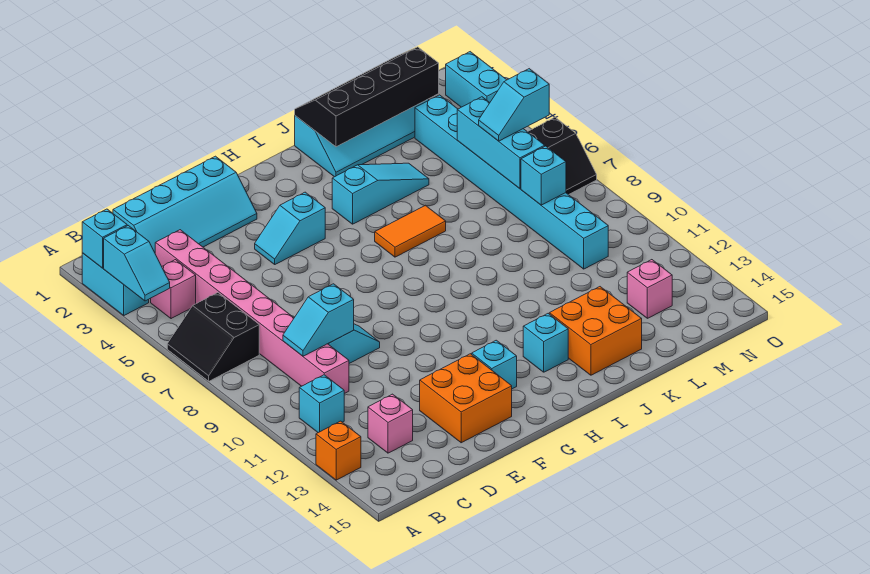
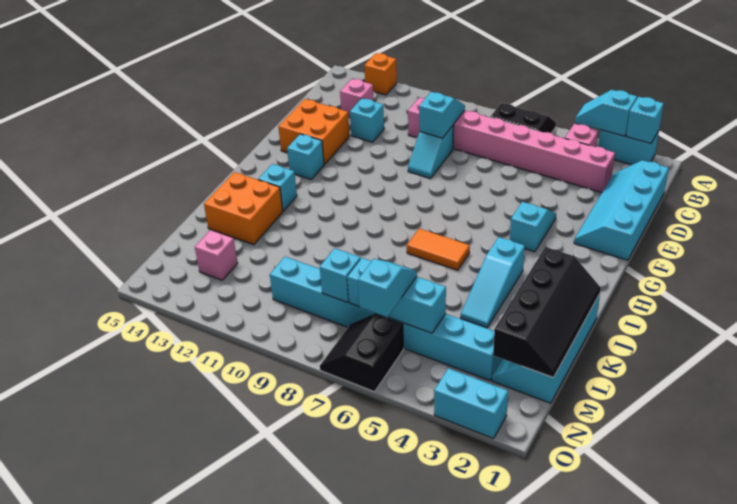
cyan brick B11 level 1 -> cyan brick D12 level 1
orange tile I6:J6 level 1 -> orange tile I6:I7 level 1

